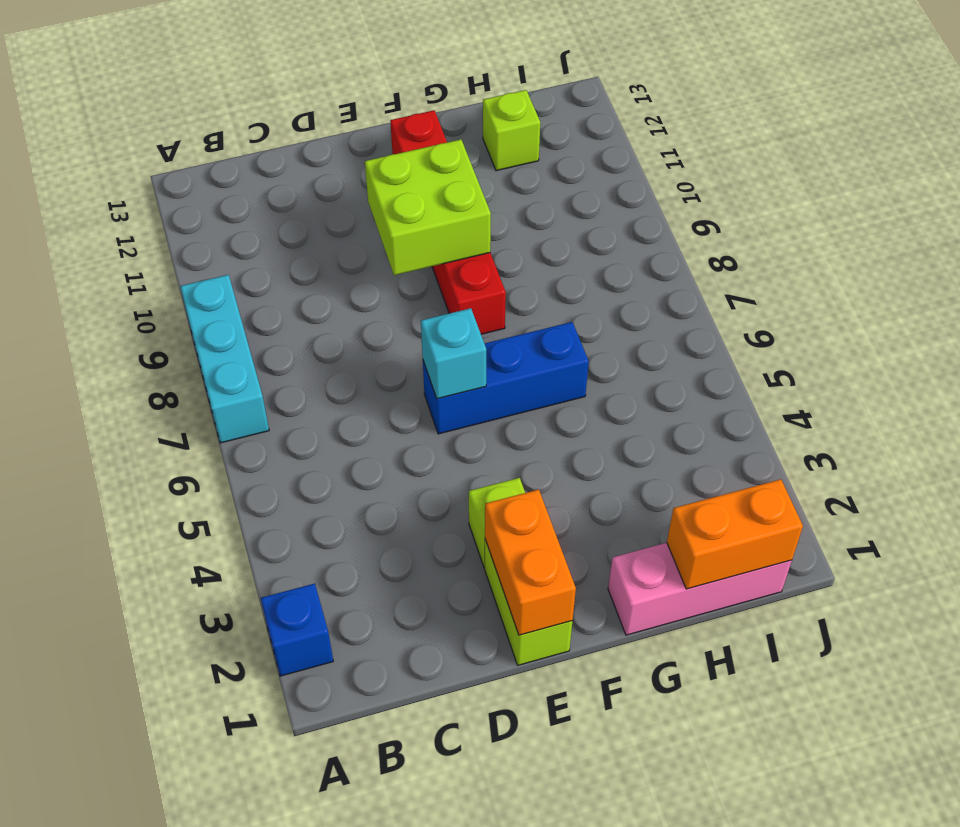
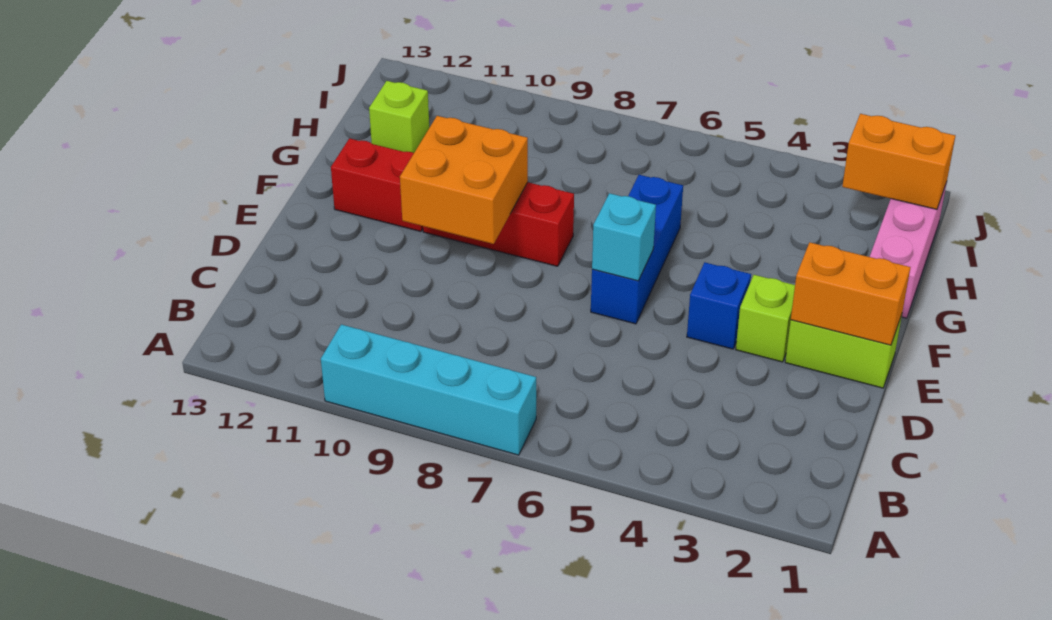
blue brick A2 level 1 -> blue brick E4 level 1
cyan brick A7:A9 level 1 -> cyan brick A7:A10 level 1
lime brick E9:F10 level 2 -> orange brick E9:F10 level 2
orange brick H1:I1 level 2 -> orange brick I1:I2 level 2

